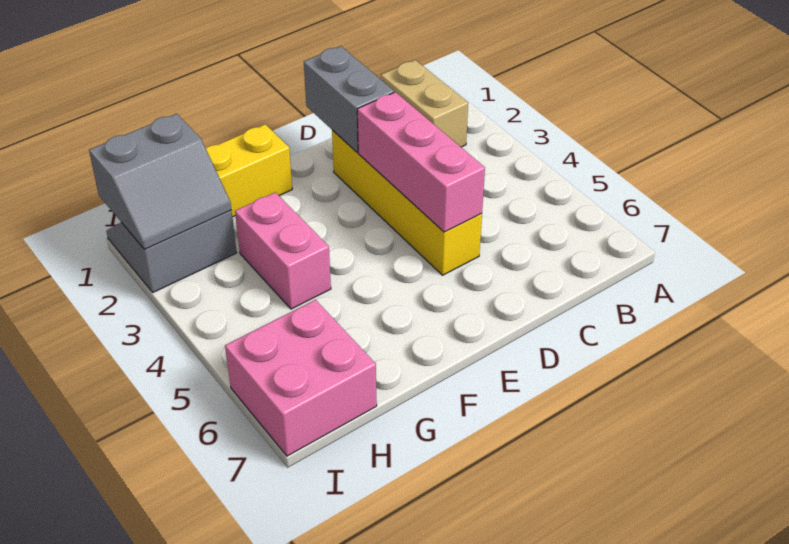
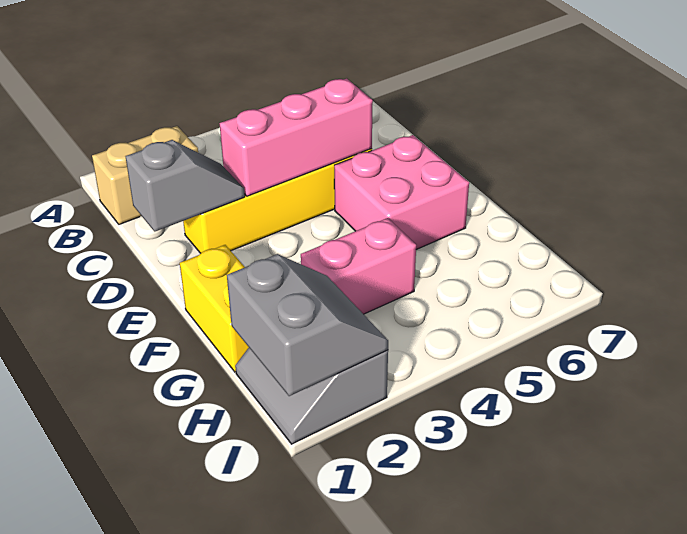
grey brick D1:D2 level 2 -> grey slope D1:D2 level 2 top 1
pink brick H6:I7 level 1 -> pink brick E5:F6 level 1

